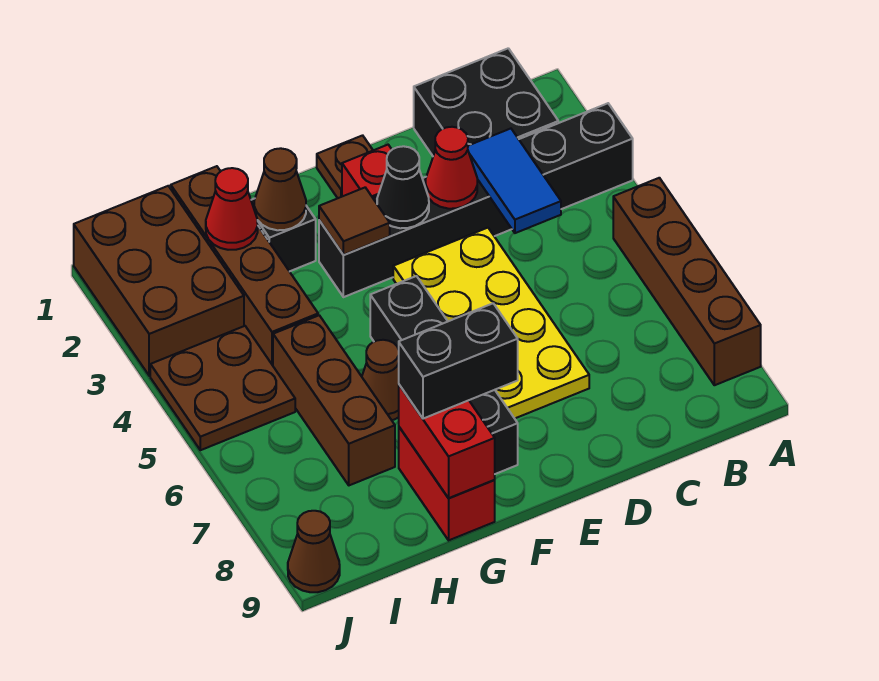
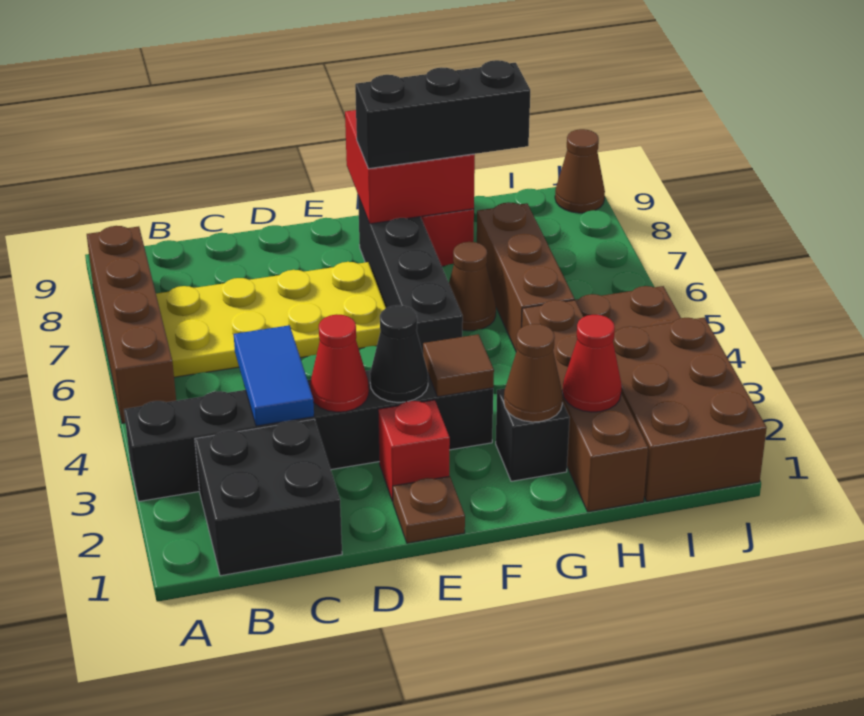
yellow plate D4:E7 level 1 -> yellow plate B6:E7 level 1
black brick F8:G8 level 3 -> black brick F8:H8 level 3
red brick G8:G9 level 2 -> red brick F8:G9 level 2

